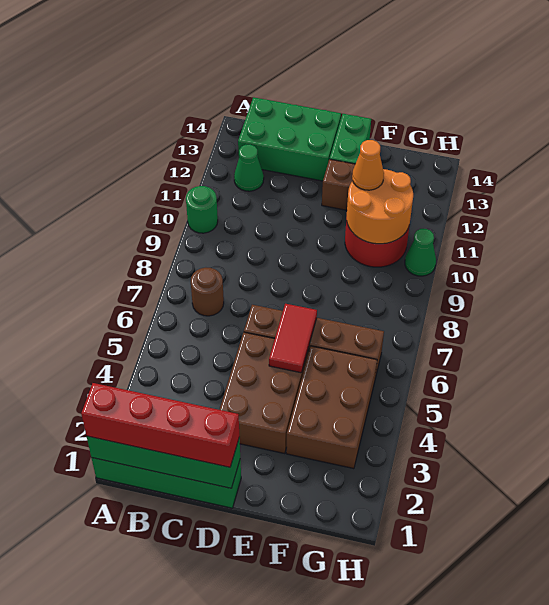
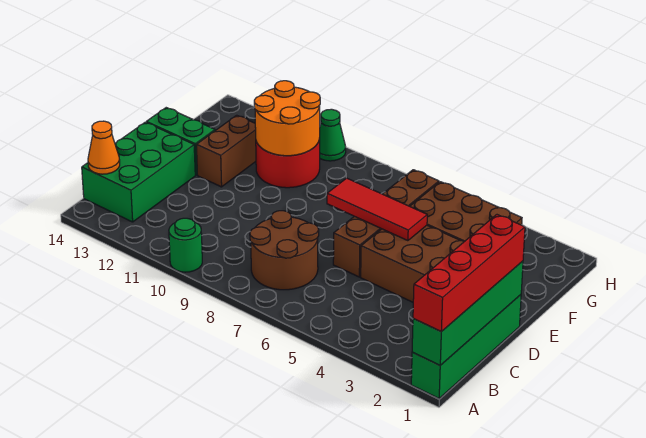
brown round brick B7 level 1 -> brown round brick B7:C8 level 1
green cone B12 level 1 -> none
red tile E5:E6 level 2 -> red tile E5:E7 level 2
orange cone F11 level 3 -> orange cone B14 level 2

